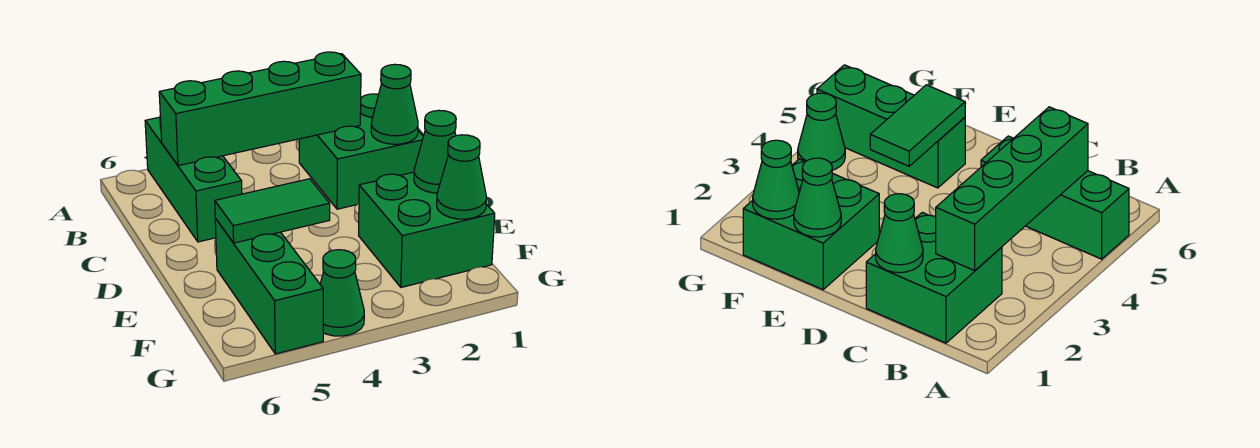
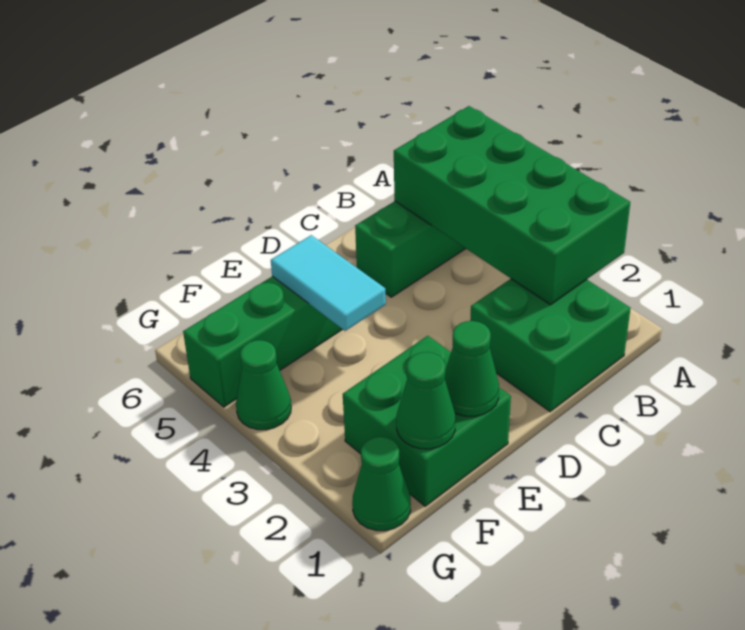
green brick B2:B5 level 2 -> green brick A2:B5 level 2
green cone C1 level 2 -> green cone G1 level 1
green tile E4:E5 level 2 -> cyan tile E4:E5 level 2

